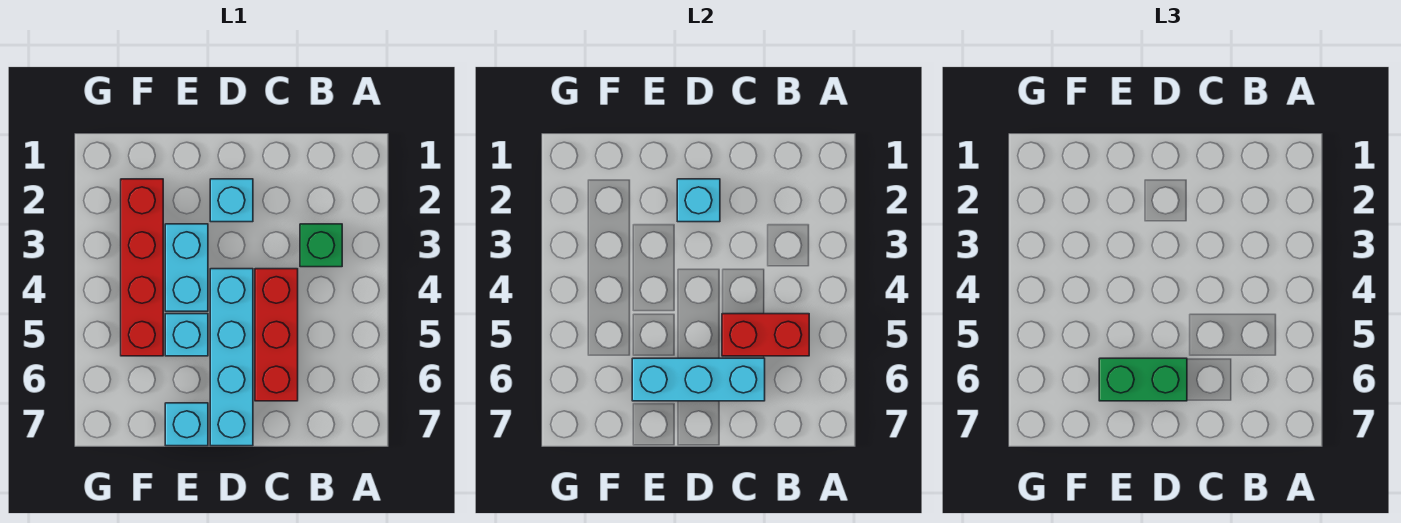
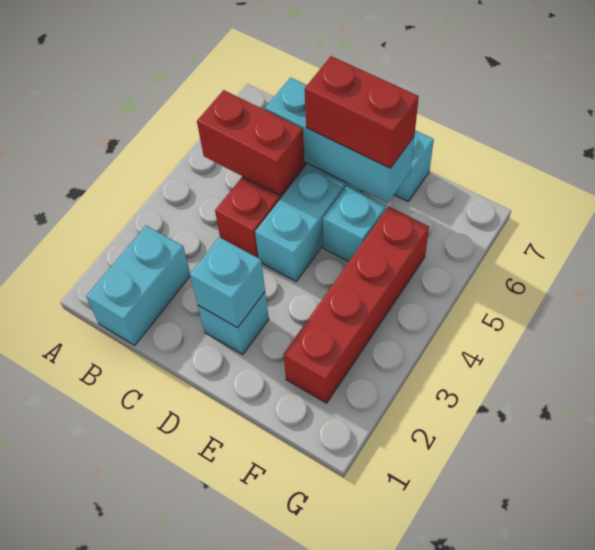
green brick B3 level 1 -> none
green brick D6:E6 level 3 -> red brick D6:E6 level 3
cyan brick E3:E4 level 1 -> cyan brick B1:B2 level 1

